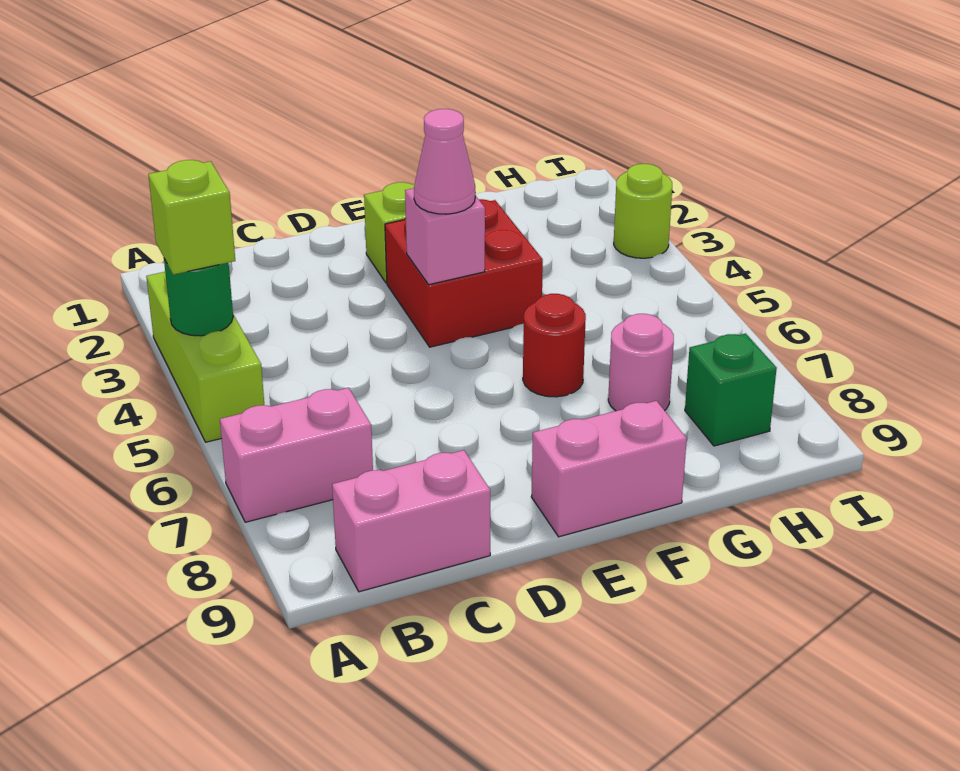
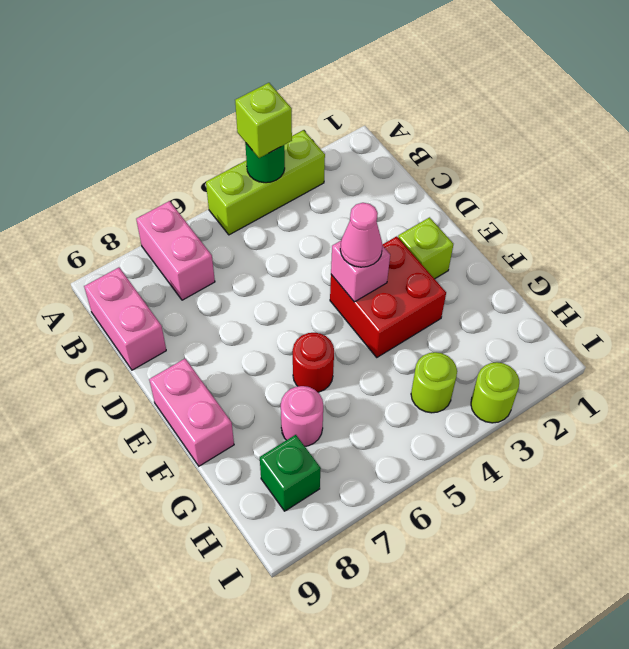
none -> lime round brick H4 level 1

